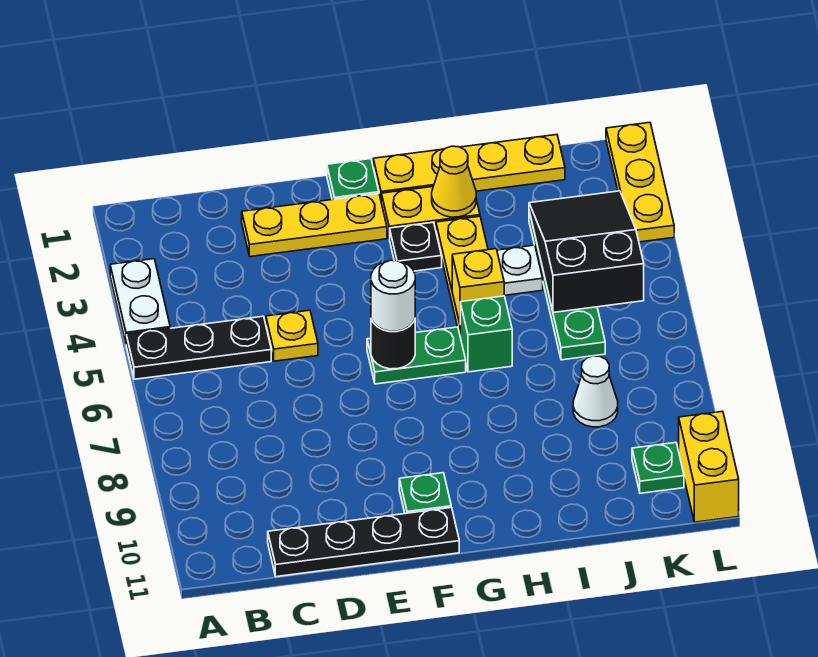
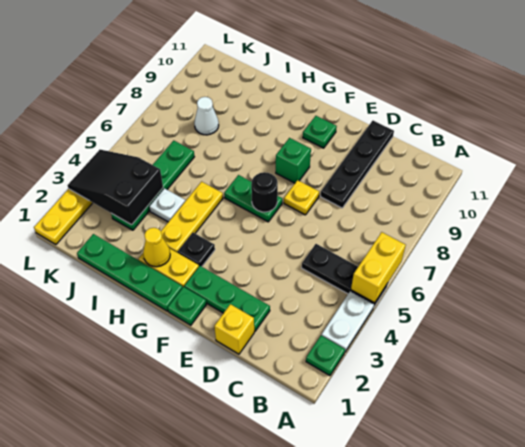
black plate C11:F11 level 1 -> black plate D8:D11 level 1
yellow plate D2:F2 level 1 -> green plate D2:F2 level 1
yellow plate D5 level 1 -> yellow plate E7 level 1
white round brick F6 level 3 -> none
yellow plate G1:J1 level 1 -> green plate G1:J1 level 1
yellow brick H5 level 2 -> yellow brick D1 level 1
green brick H6 level 1 -> green brick F8 level 1
black slope J3:K5 level 2 top 5 -> black slope J3:L4 level 2 top J
green plate K10 level 1 -> green plate A2 level 1
yellow brick L10:L11 level 1 -> yellow brick A5:A6 level 2

